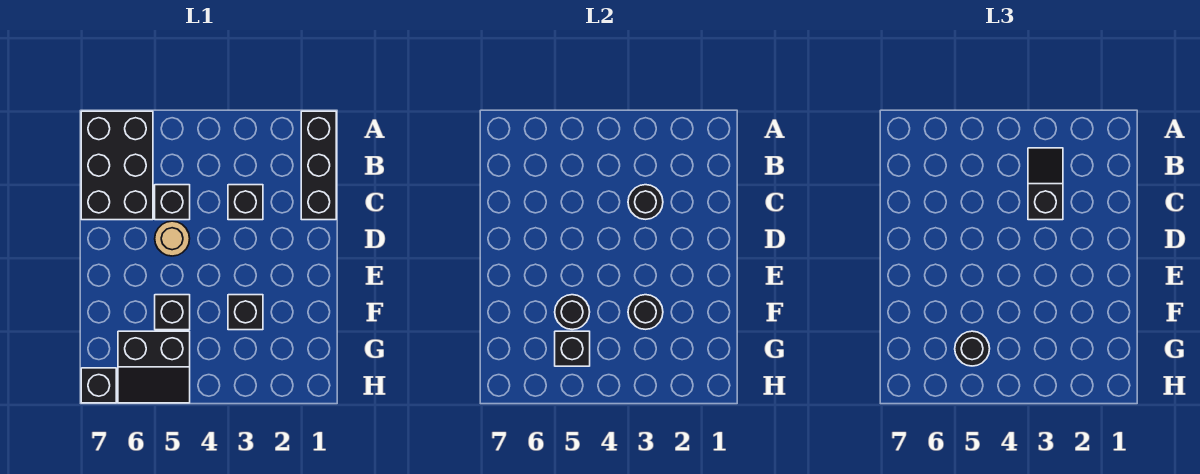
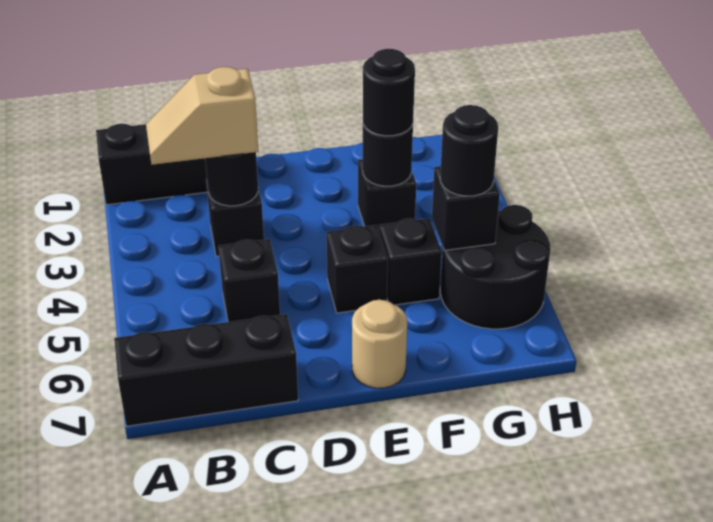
black brick A6:C7 level 1 -> black brick A7:C7 level 1
black slope B3:C3 level 3 top C -> tan slope B3:C3 level 3 top C
tan round brick D5 level 1 -> tan round brick E7 level 1
black round brick F5 level 2 -> black round brick F3 level 3
black slope G5:H6 level 1 top G -> black round brick G5:H6 level 1
black brick H7 level 1 -> black brick E5 level 1

